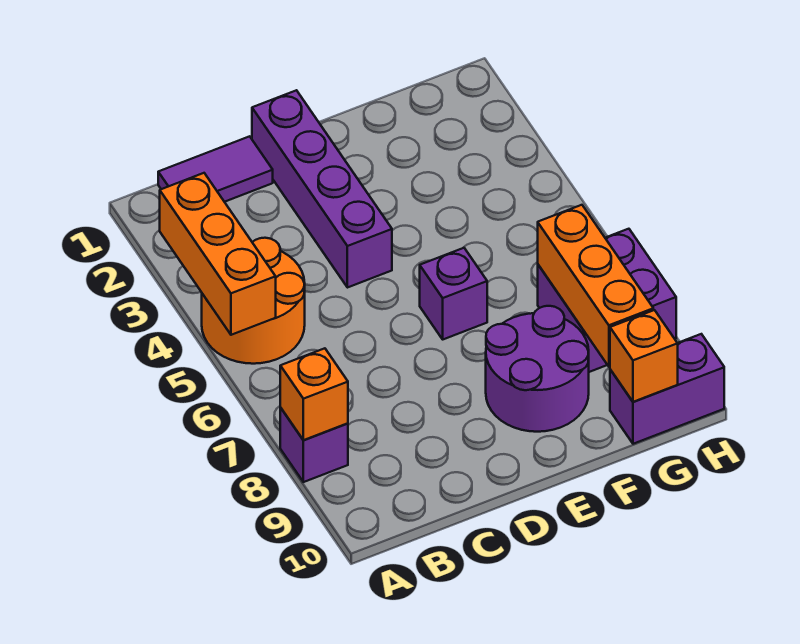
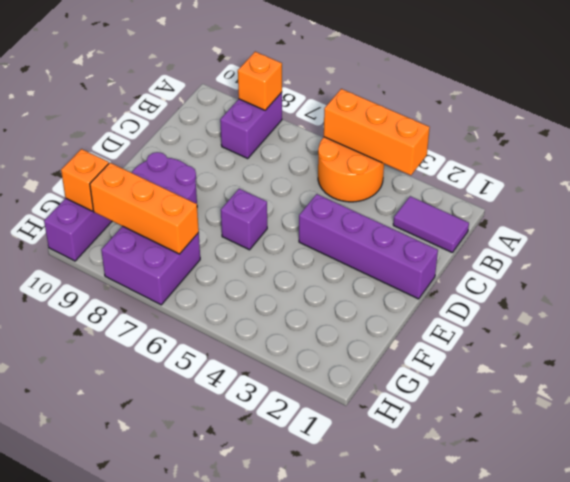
purple brick A8 level 1 -> purple brick A8:B8 level 1
purple tile B1:C1 level 1 -> purple tile B1:B2 level 1

